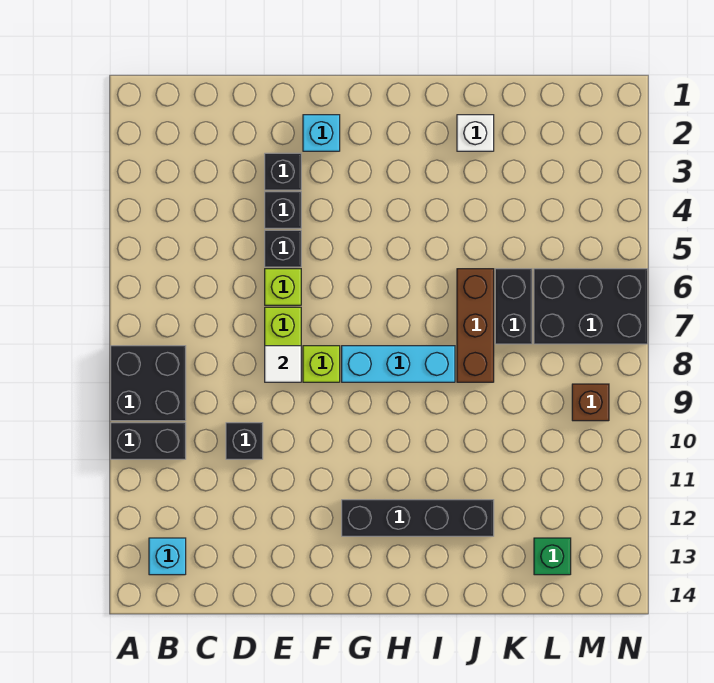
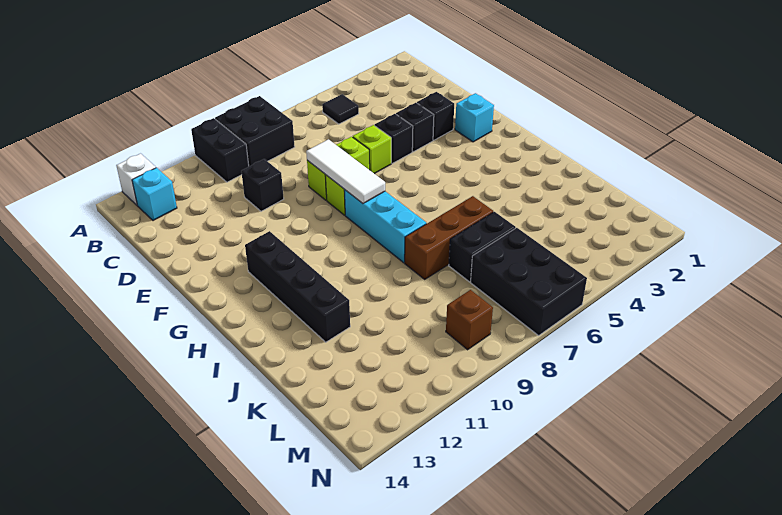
none -> black tile B5 level 1
white tile E8 level 2 -> white tile E8:G8 level 2
white brick J2 level 1 -> white brick A13 level 1
green brick L13 level 1 -> none

